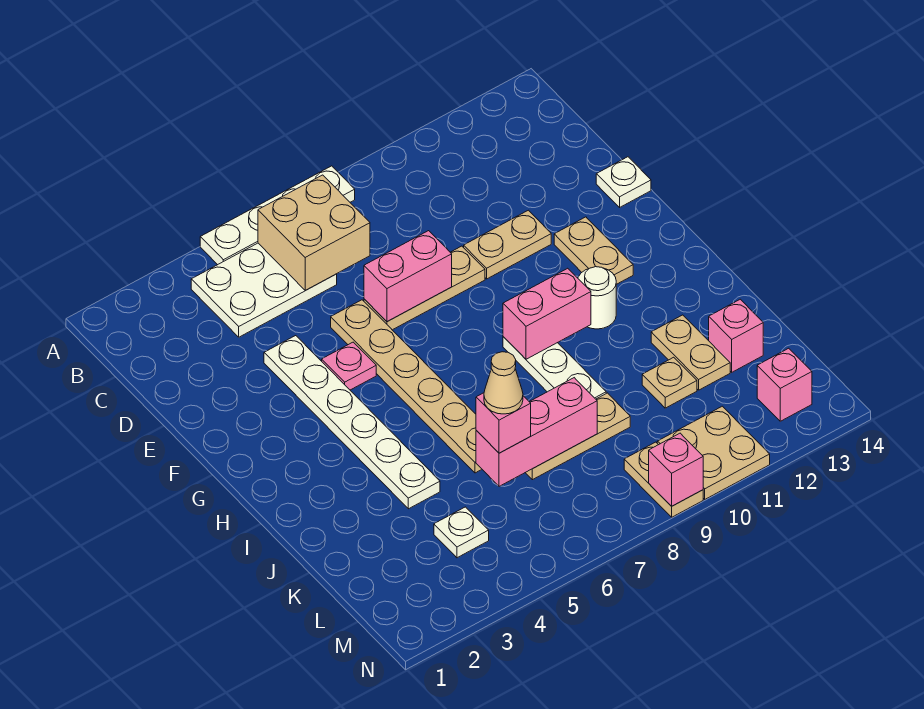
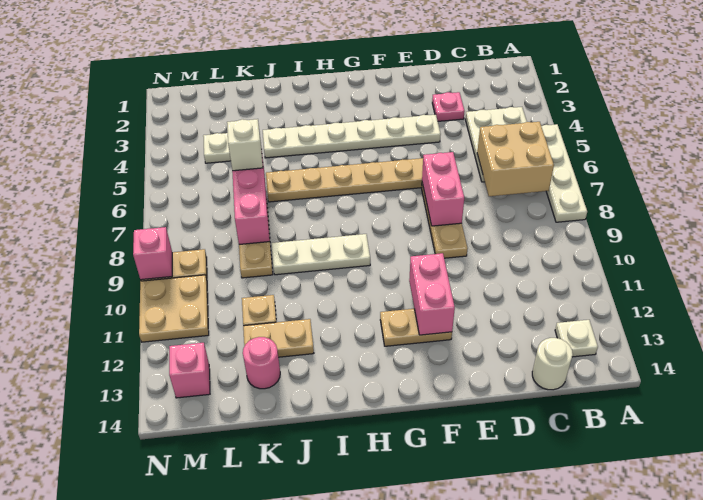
tan plate E10:E11 level 1 -> none
white plate E14 level 1 -> white plate B13 level 1
pink plate F5 level 1 -> pink plate D3 level 1
pink brick H9:H10 level 2 -> pink brick F11:F12 level 2
white round brick H11 level 1 -> white round brick C14 level 1
pink brick K6 level 3 -> white brick K6 level 3
tan cone K6 level 4 -> none
pink brick K13 level 1 -> pink round brick K13 level 1

